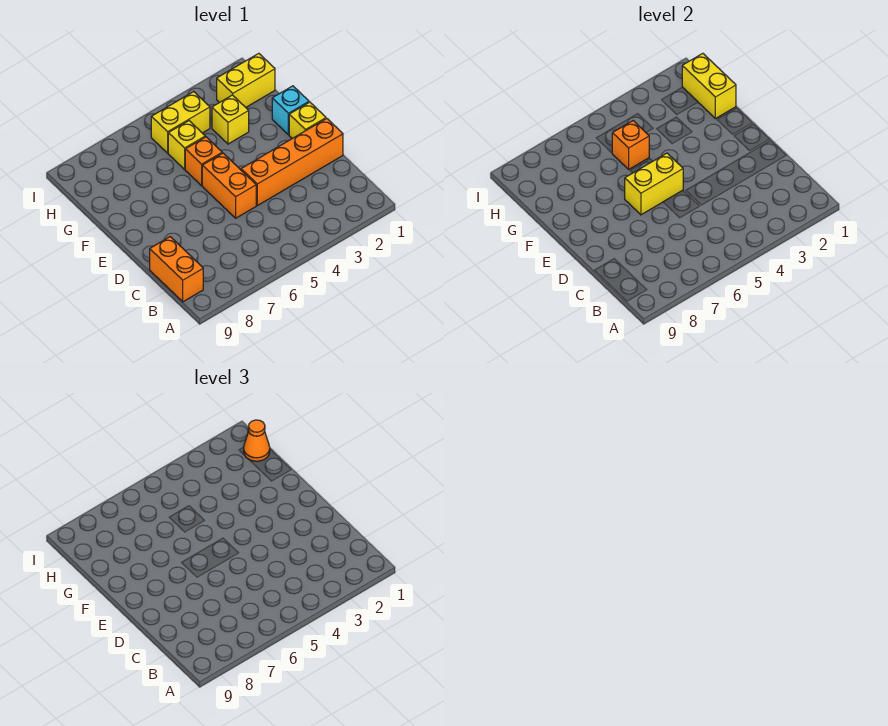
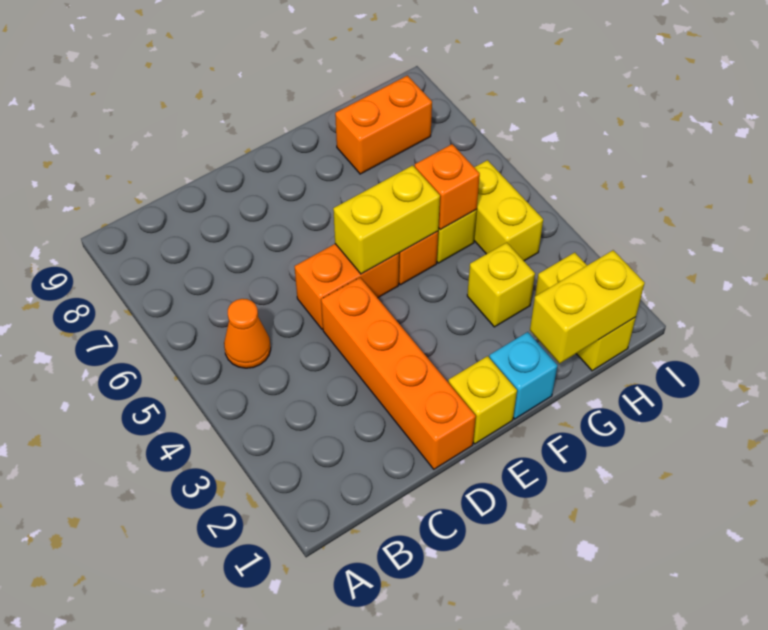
orange brick B9:C9 level 1 -> orange brick G8:H8 level 1
yellow brick E5:E6 level 2 -> yellow brick E5:F5 level 2
orange cone H1 level 3 -> orange cone B5 level 1

